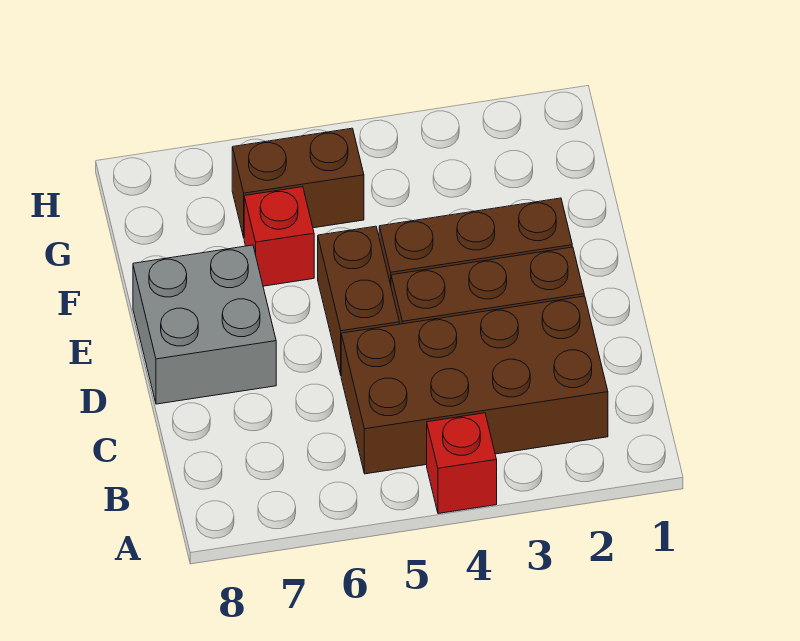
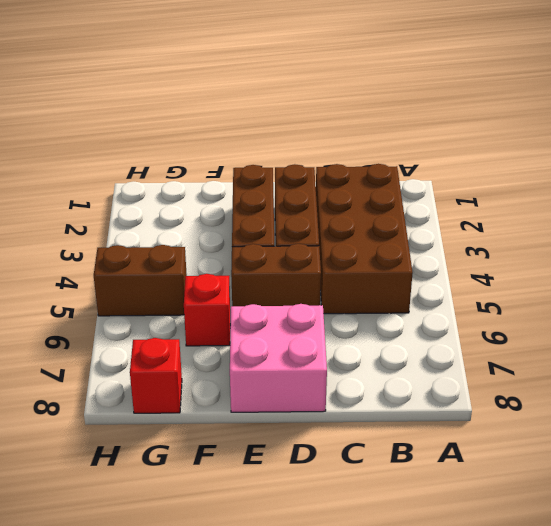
red brick A4 level 1 -> red brick G8 level 1
grey brick D7:E8 level 1 -> pink brick D7:E8 level 1
brown brick G5:G6 level 1 -> brown brick G5:H5 level 1

